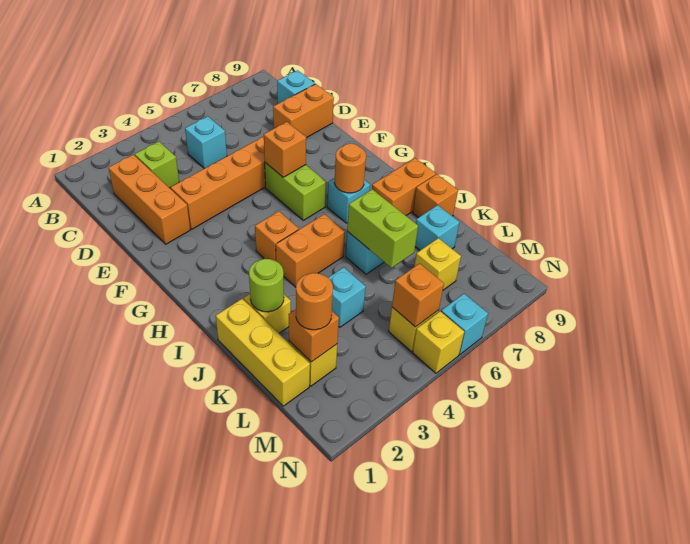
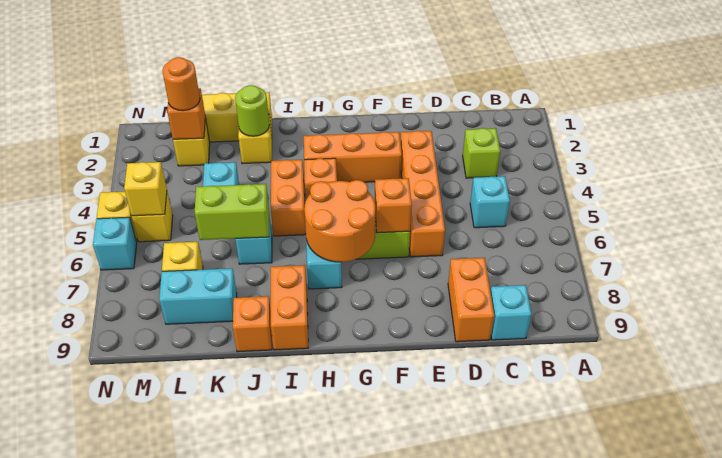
orange brick C2:E2 level 1 -> orange brick F3:H3 level 1
orange round brick H7 level 2 -> orange round brick G6:H7 level 2
cyan brick K8 level 1 -> cyan brick K8:L8 level 1
orange brick M5 level 2 -> yellow brick M5 level 2

